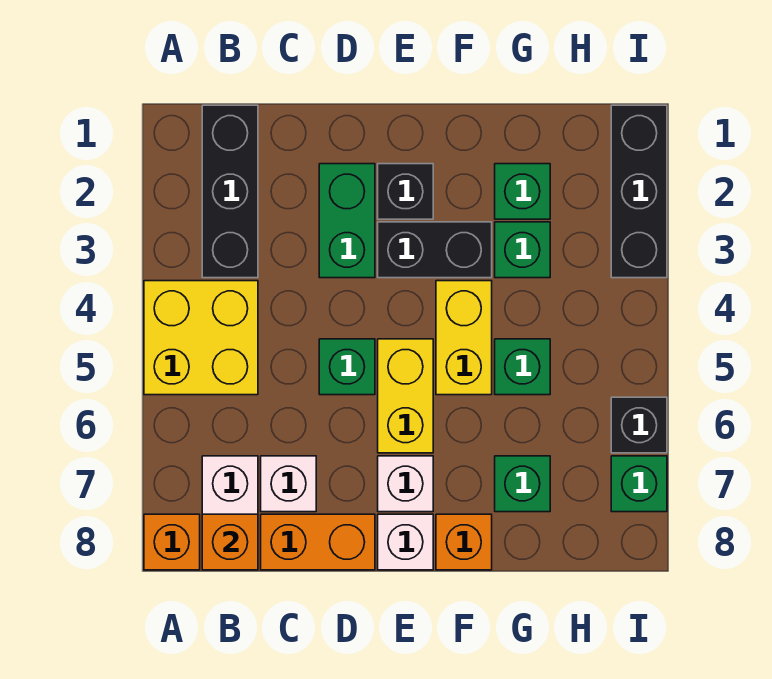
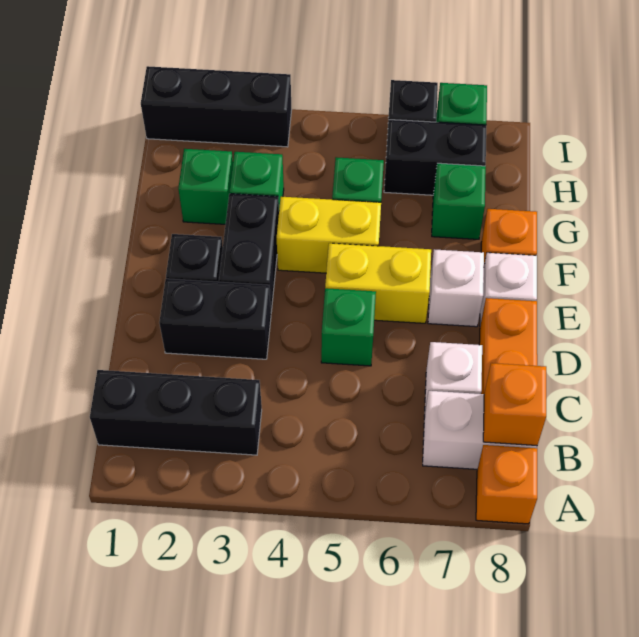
yellow brick A4:B5 level 1 -> none
green brick D2:D3 level 1 -> black brick D2:D3 level 1
none -> black brick H6:H7 level 1

